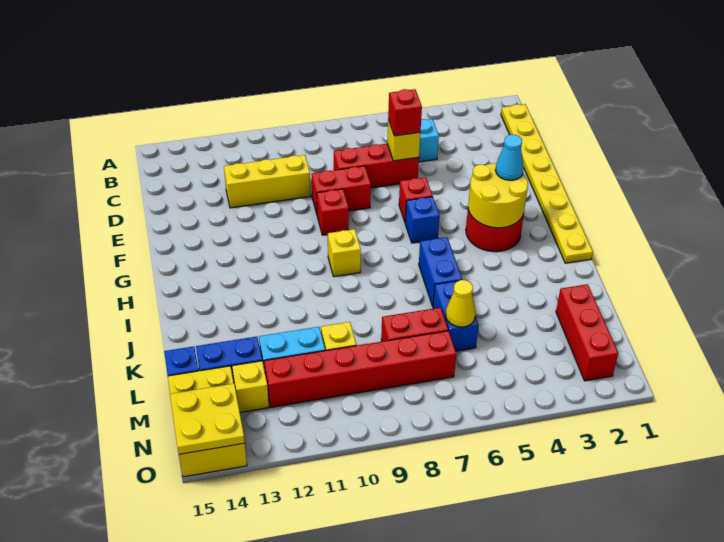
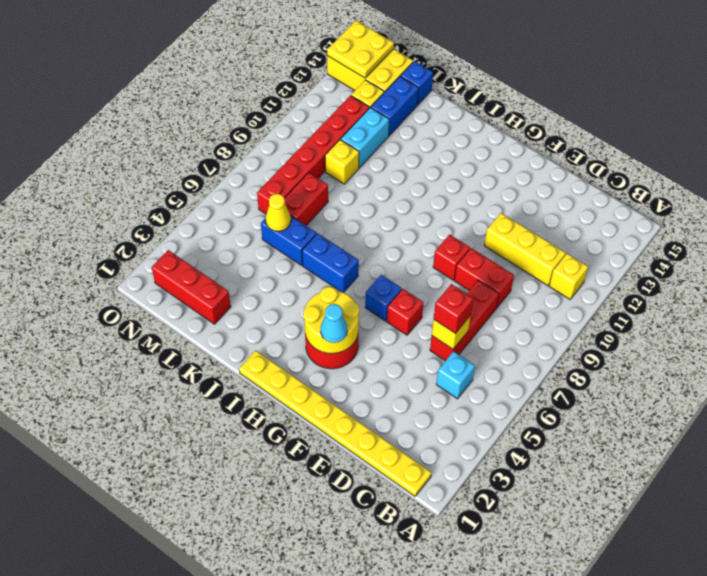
yellow brick D10:D12 level 1 -> yellow brick C11:E11 level 1
red brick E8:E9 level 1 -> red brick D9:E9 level 1
yellow brick H9 level 1 -> yellow brick B11 level 1

